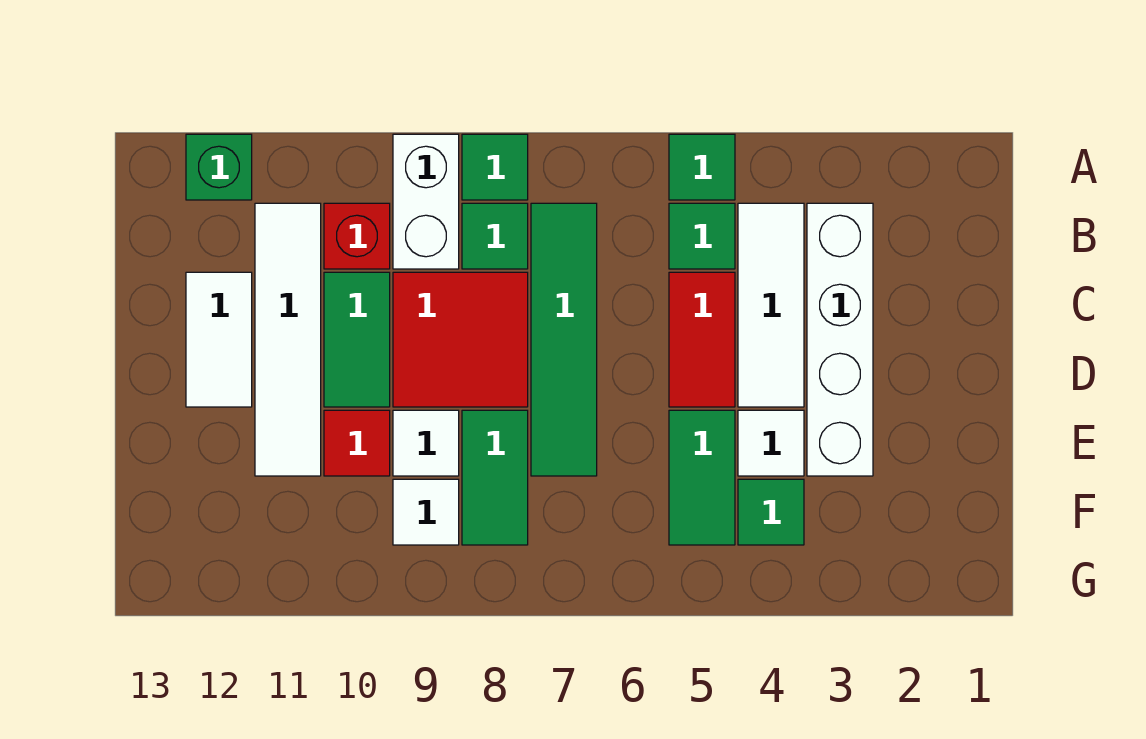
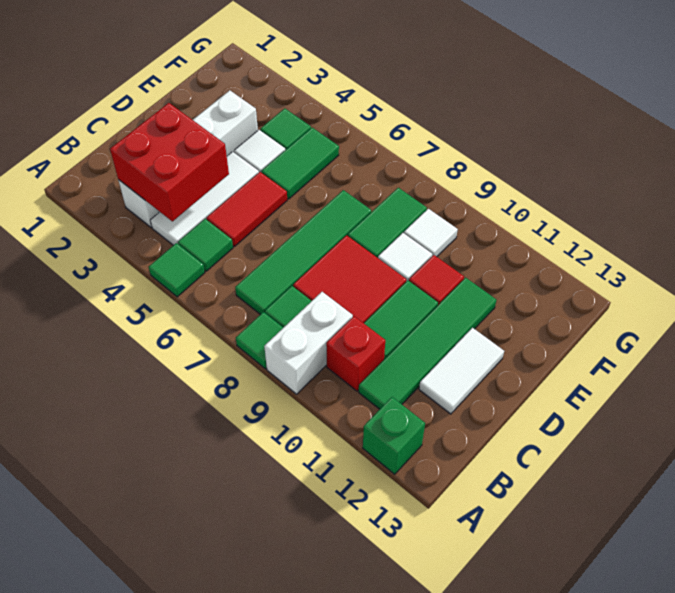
none -> red brick B3:C4 level 2
white tile B11:E11 level 1 -> green tile B11:E11 level 1

